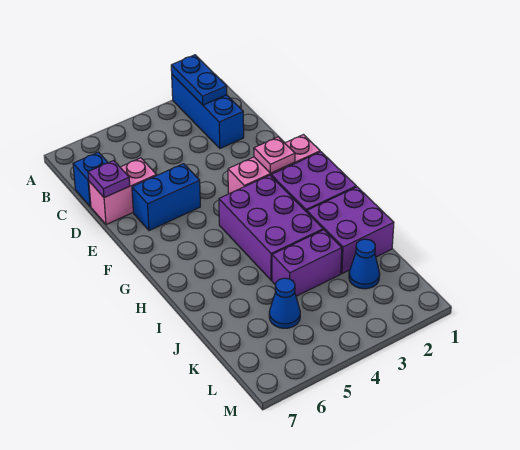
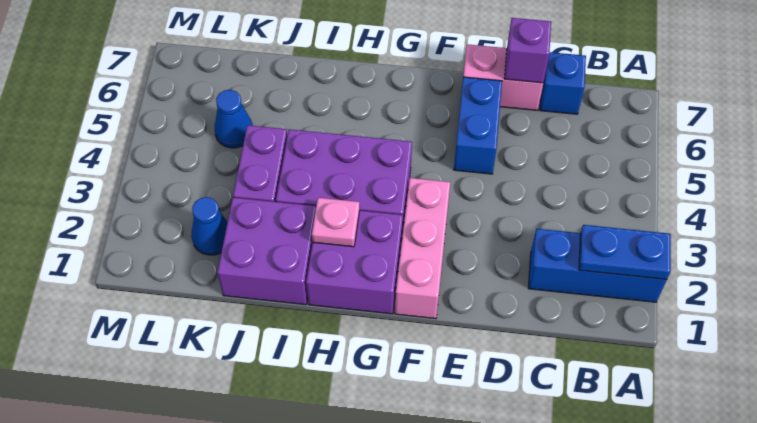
pink brick D6:D7 level 1 -> pink brick D7:E7 level 1
purple plate D7 level 2 -> purple brick D7 level 2
pink plate F2 level 2 -> pink plate H2 level 2

